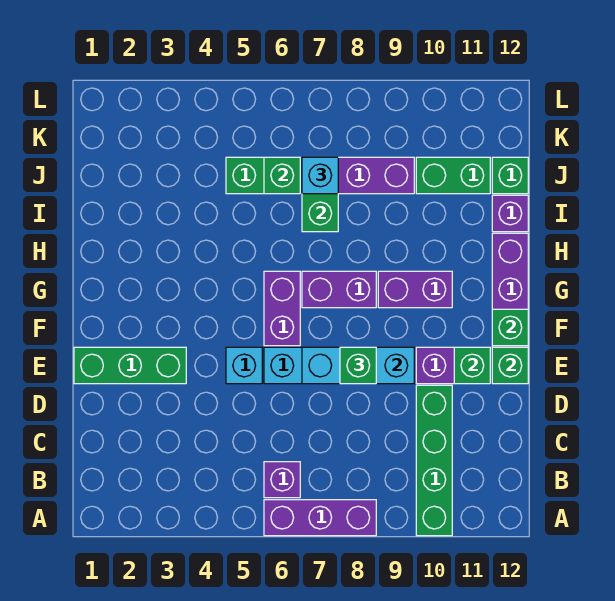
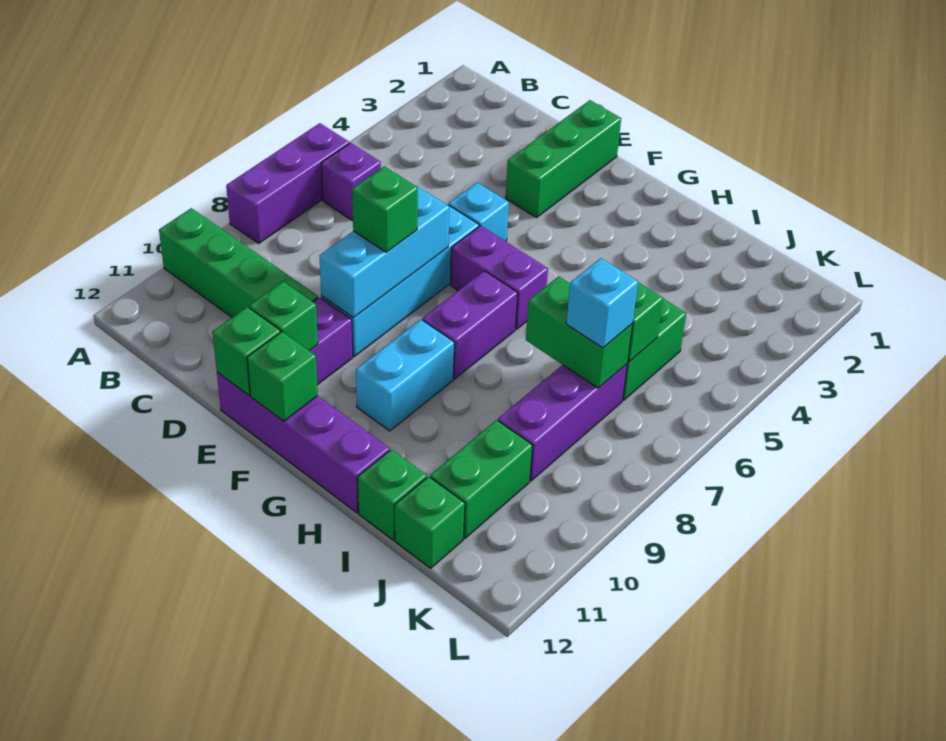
purple brick G9:G10 level 1 -> cyan brick G9:G10 level 1
purple brick I12 level 1 -> green brick I12 level 1

